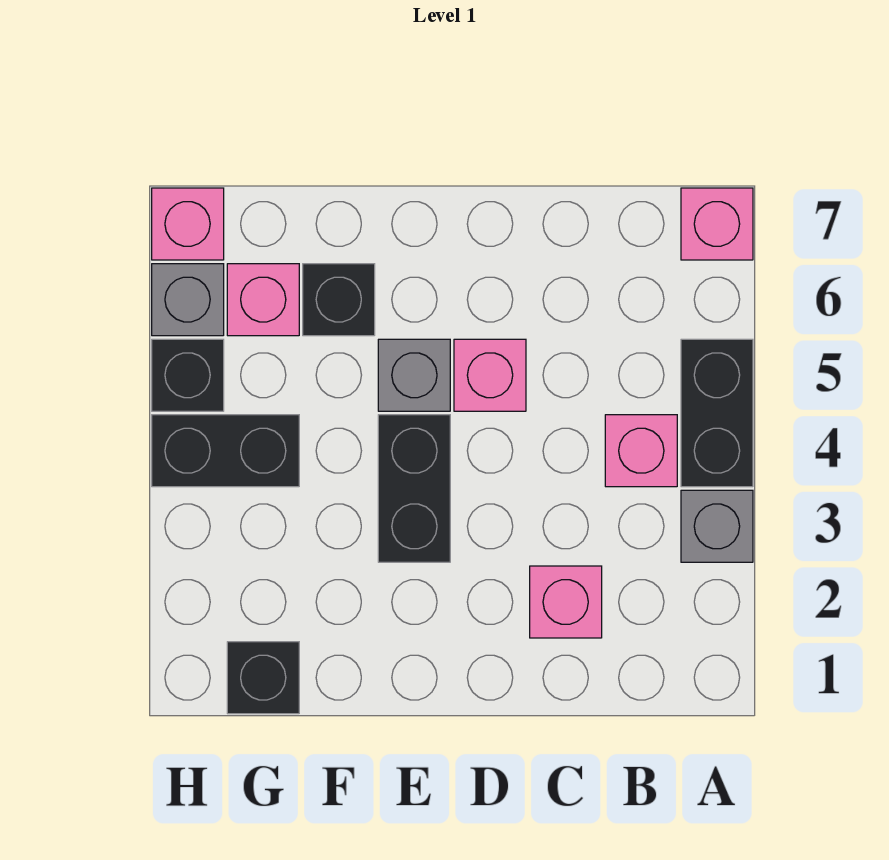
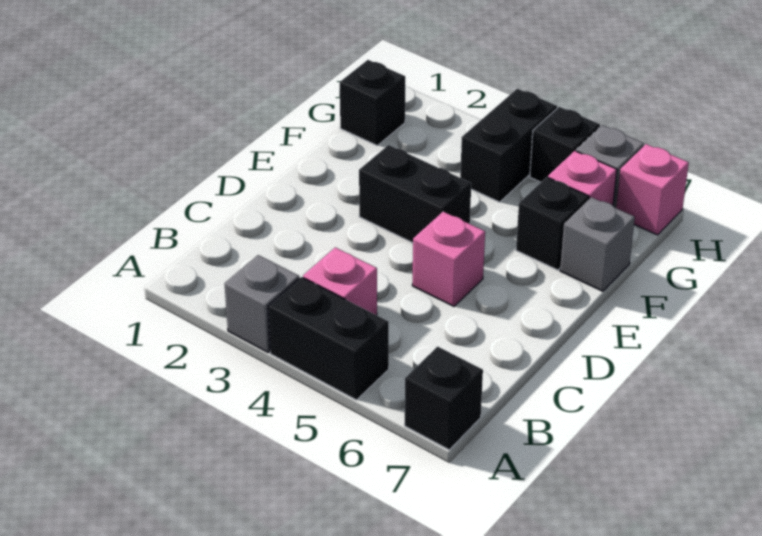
pink brick A7 level 1 -> black brick A7 level 1
pink brick C2 level 1 -> none
grey brick E5 level 1 -> grey brick F7 level 1

